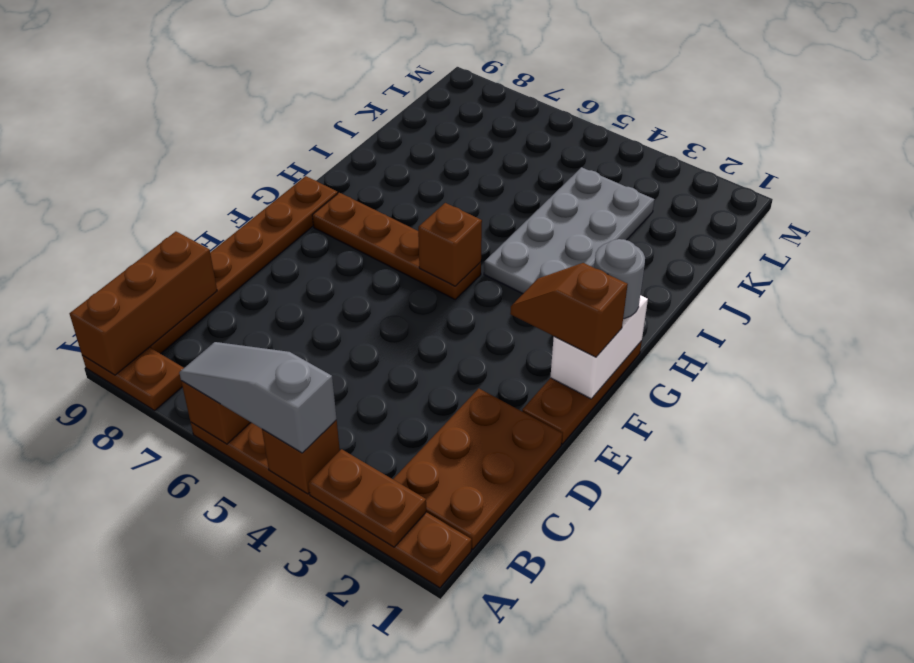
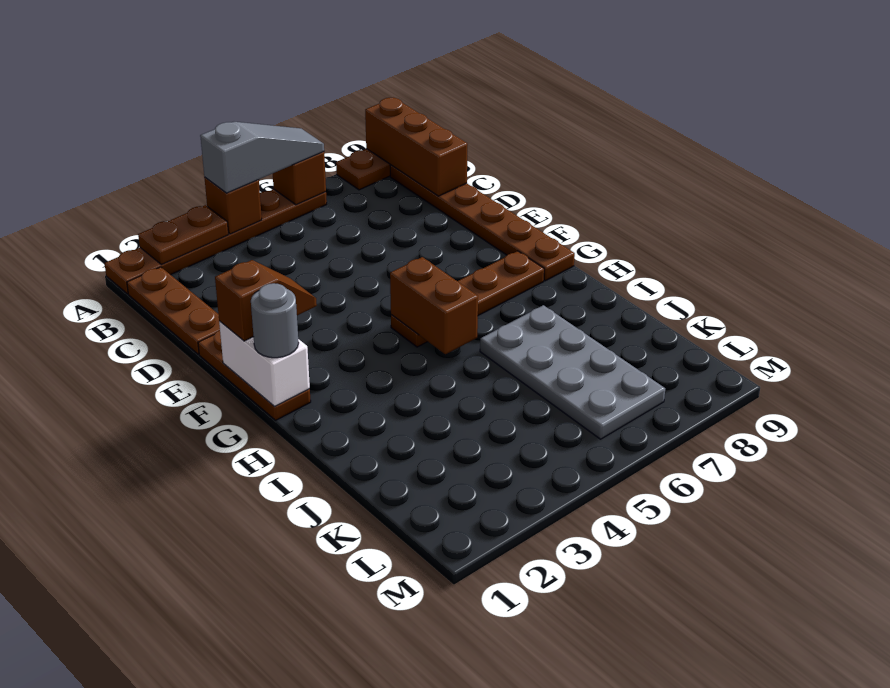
brown plate B1:D2 level 1 -> brown plate B1:D1 level 1
brown brick G5 level 2 -> brown brick G5:H5 level 2
grey plate H3:K4 level 1 -> grey plate I6:L7 level 1

